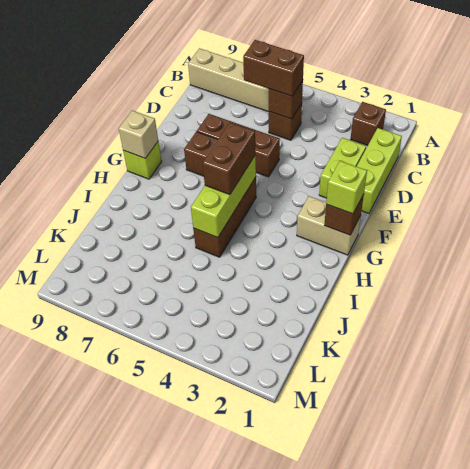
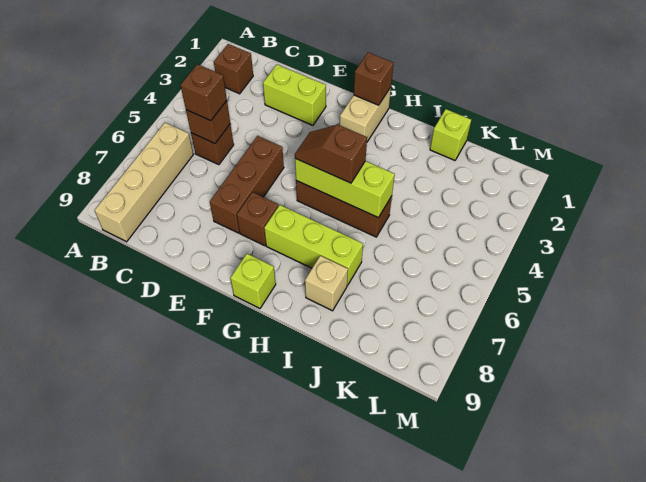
lime brick C1:E1 level 1 -> lime brick G7:I7 level 1
brown brick C5:C6 level 3 -> brown brick C5 level 3
lime brick G1 level 3 -> lime brick J1 level 1
brown brick G5:H5 level 3 -> brown slope G5:H5 level 3 top H
tan brick G9 level 2 -> tan brick I8 level 1

